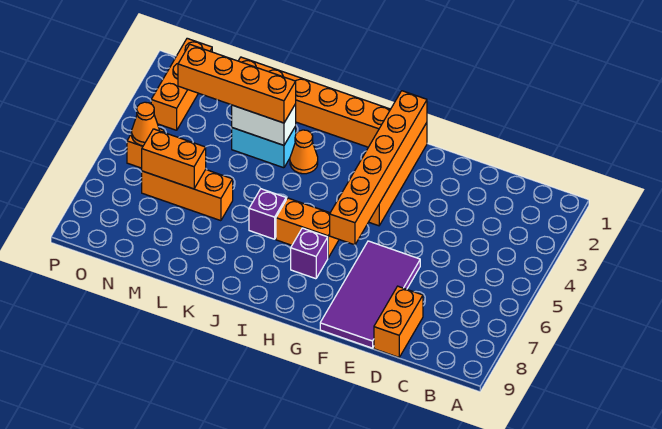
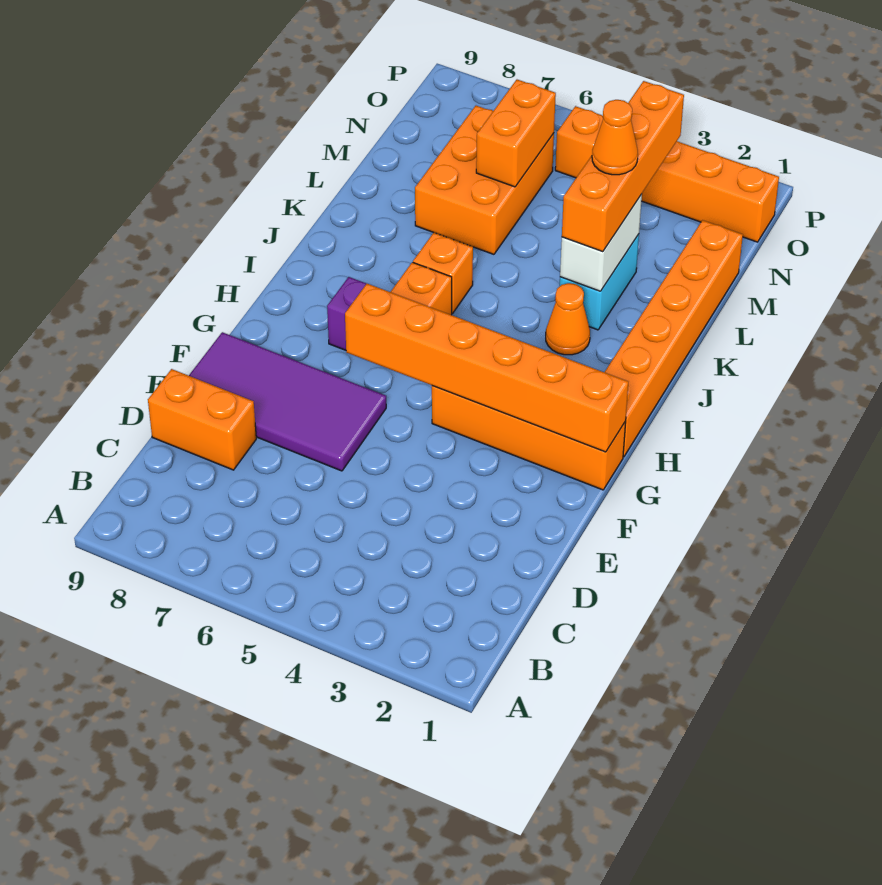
purple brick J6 level 1 -> orange brick J6 level 1
orange brick L6:N6 level 1 -> orange brick L6:N7 level 1
orange cone O5 level 2 -> orange cone L3 level 4

